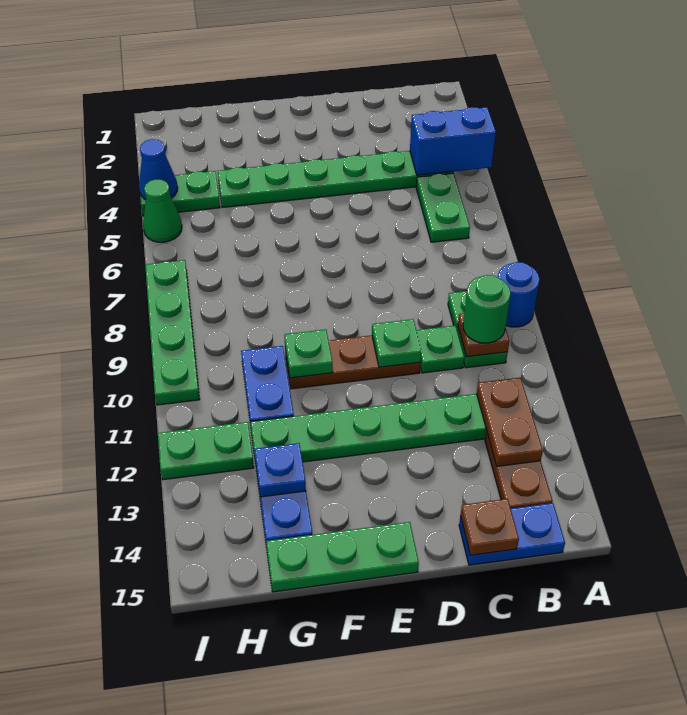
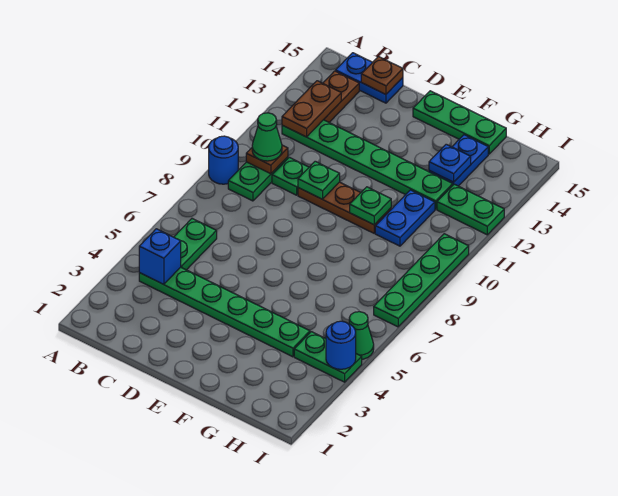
blue brick A4:B4 level 2 -> blue brick B4 level 2
green round brick B10 level 3 -> green cone B10 level 3
blue cone I4 level 2 -> blue round brick I4 level 2

